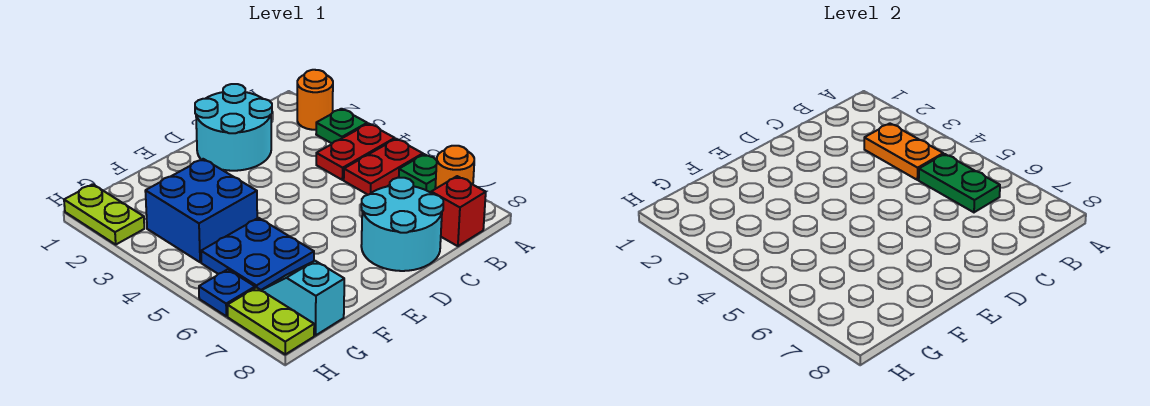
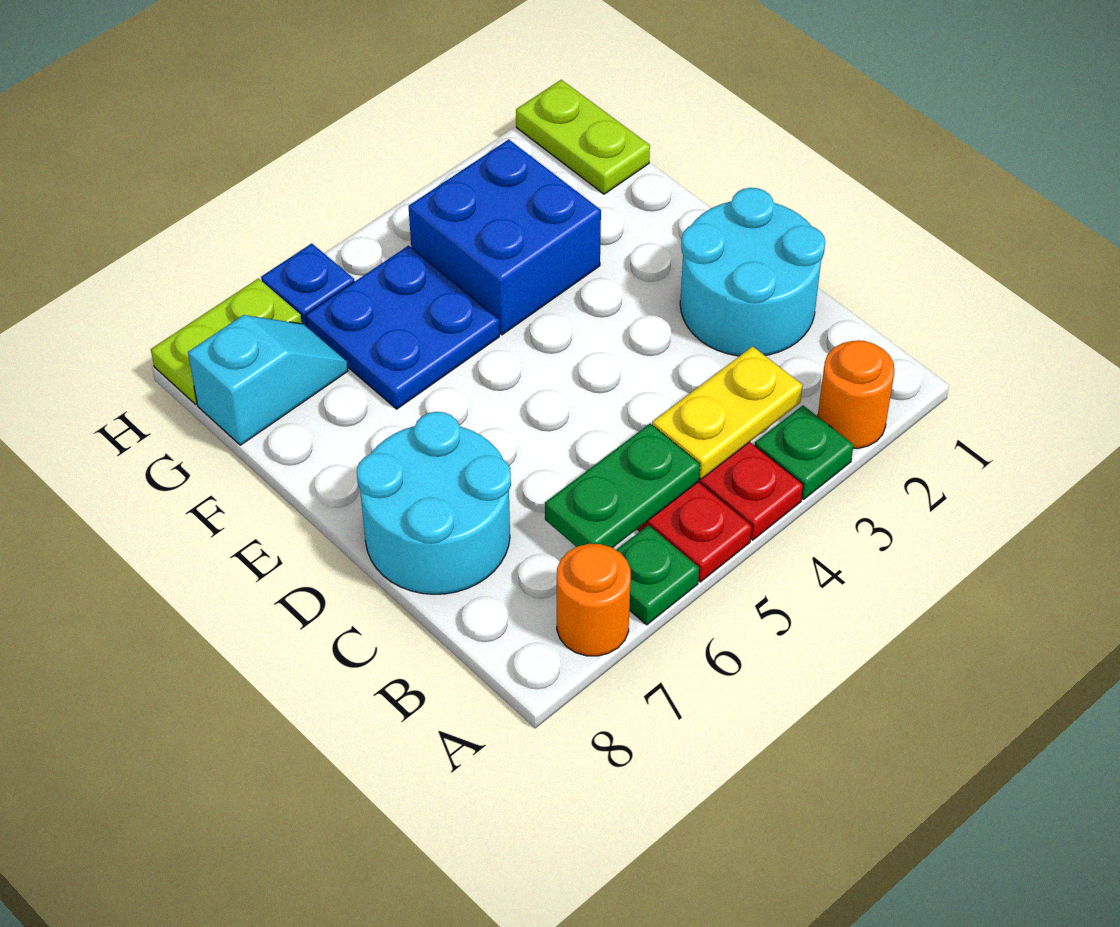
orange plate B3:B4 level 2 -> yellow plate B3:B4 level 2
red brick B8 level 1 -> none
lime plate H1:H2 level 1 -> lime plate G1:H1 level 1

